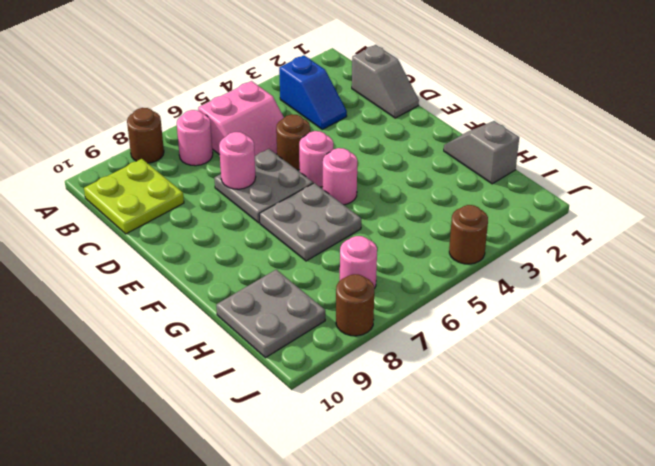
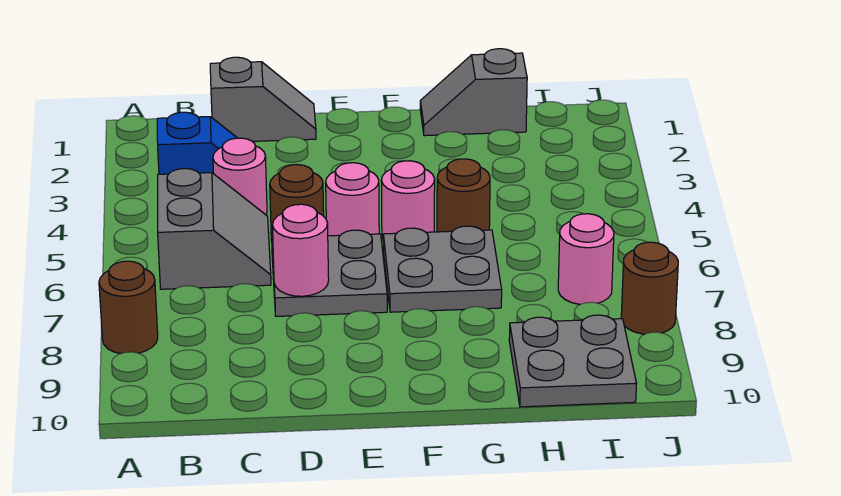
pink slope B5:C6 level 1 top B -> grey slope B5:C6 level 1 top B
pink round brick B7 level 1 -> pink round brick C4 level 1
lime plate B9:C10 level 1 -> none
brown round brick J4 level 1 -> brown round brick G5 level 1

